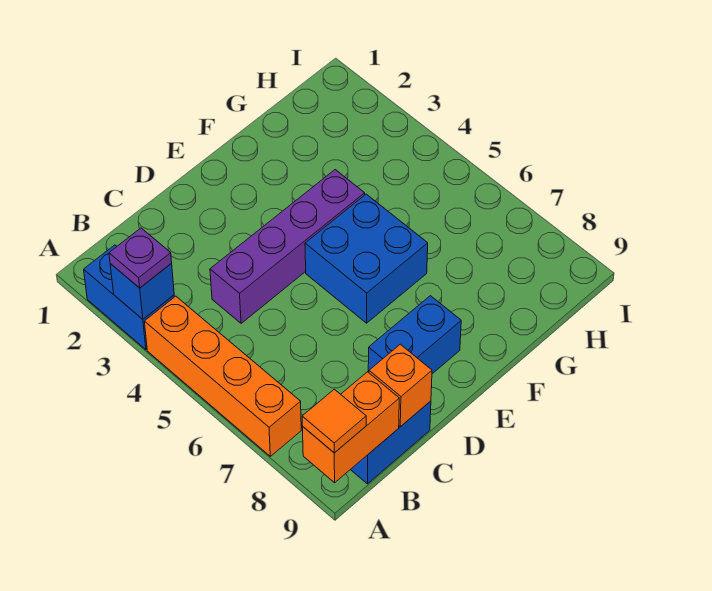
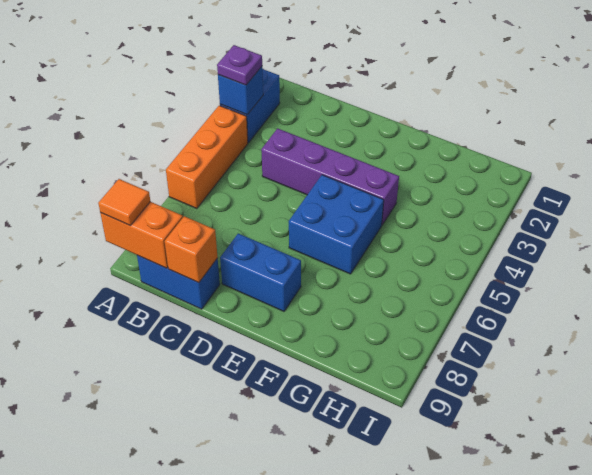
orange brick A4:A7 level 1 -> orange brick A4:A6 level 1

